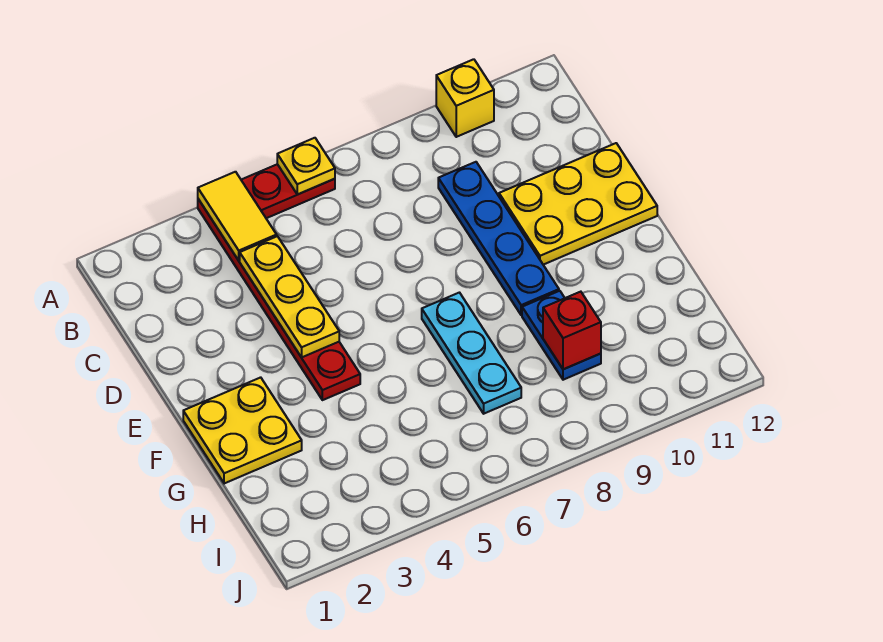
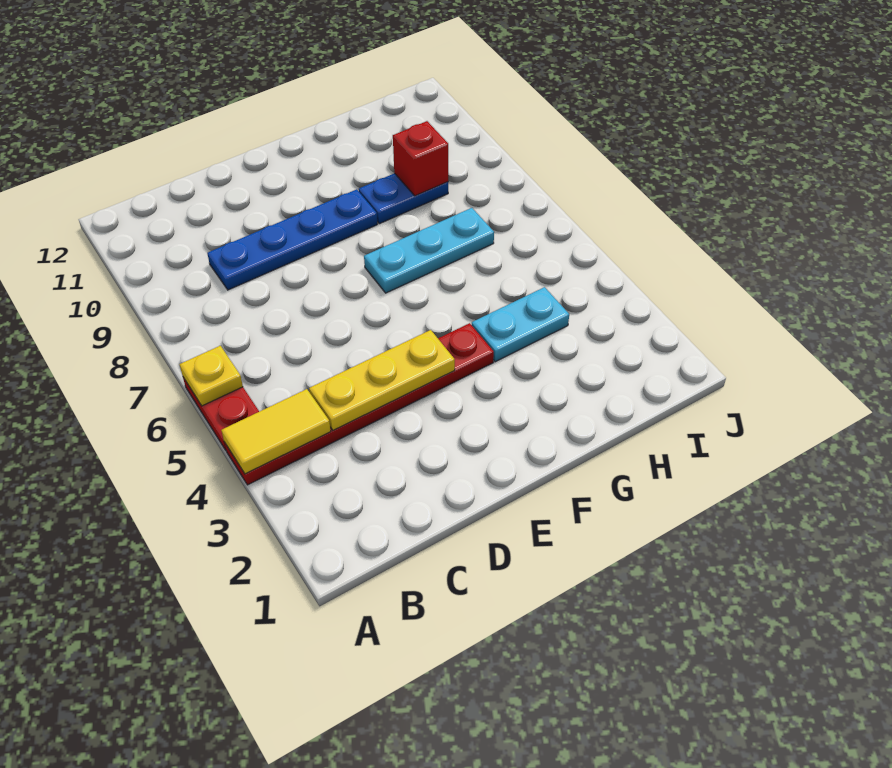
yellow brick A10 level 1 -> none
yellow plate D10:E12 level 1 -> none
yellow plate F1:G2 level 1 -> none
none -> cyan plate G4:H4 level 1

